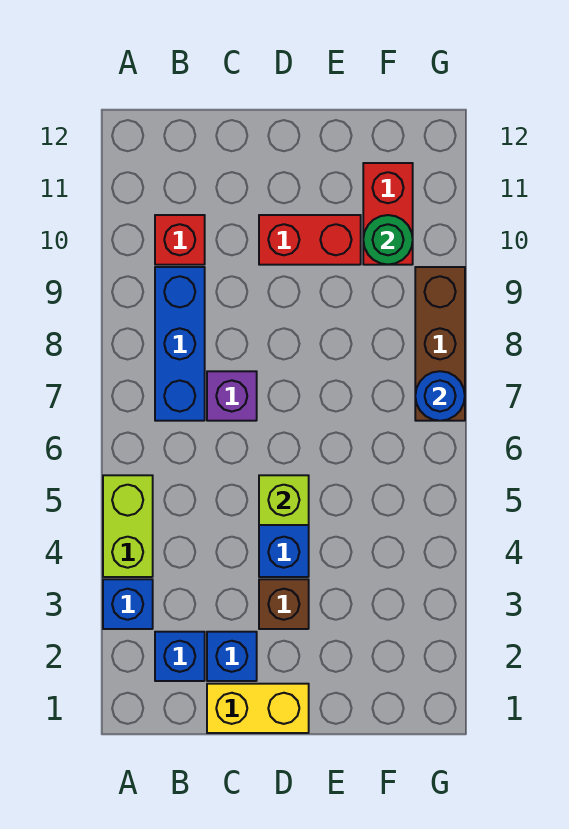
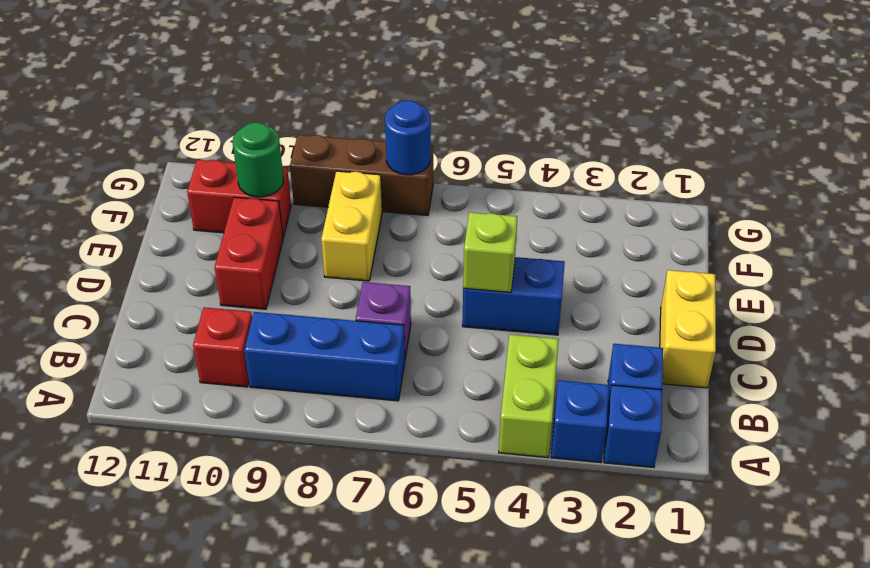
lime brick A4:A5 level 1 -> lime brick A4:B4 level 1
blue brick C2 level 1 -> blue brick A2 level 1
brown brick D3 level 1 -> none
none -> yellow brick E8:F8 level 1

